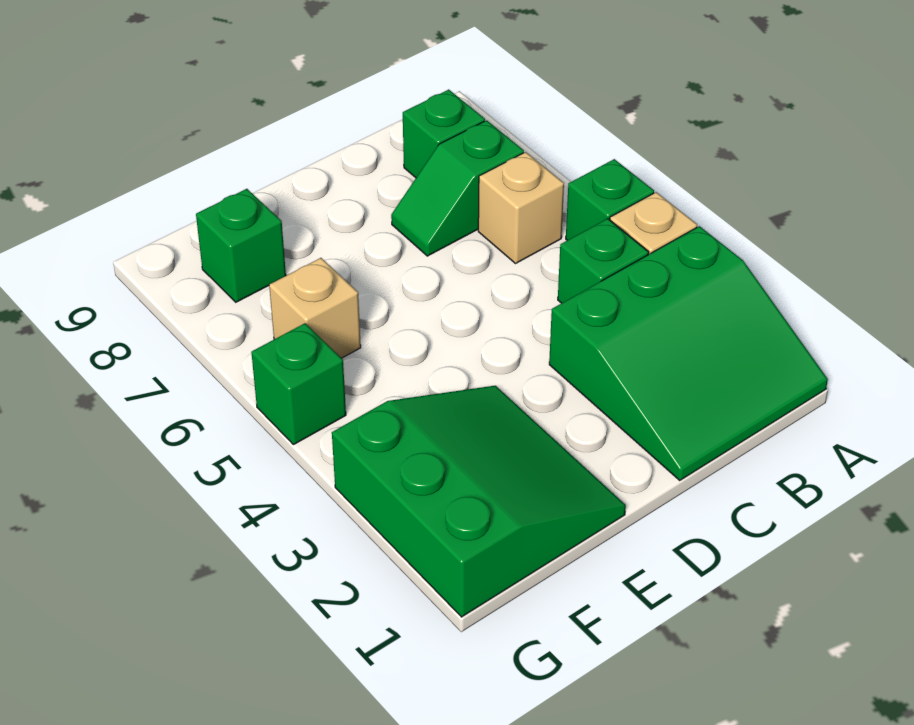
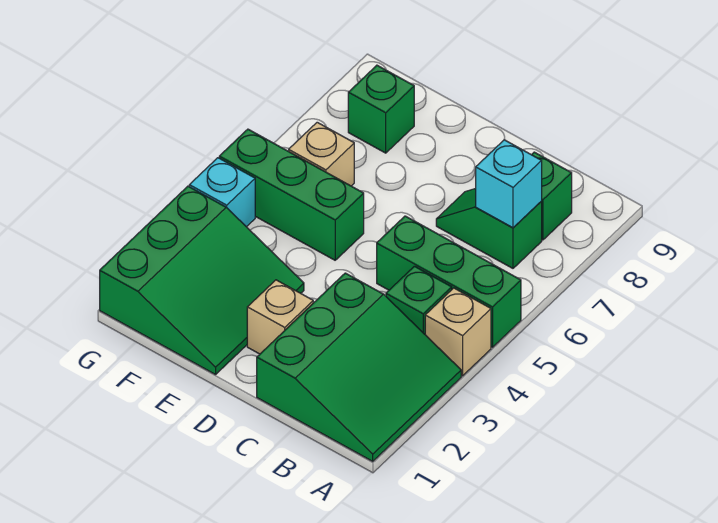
green slope A1:C3 level 1 top 3 -> green slope A1:C3 level 1 top C
green brick A5 level 1 -> green brick A5:C5 level 1
tan brick B6 level 1 -> tan brick D2 level 1
none -> cyan brick B7 level 2
none -> cyan brick G4 level 1
green brick G5 level 1 -> green brick E5:G5 level 1

